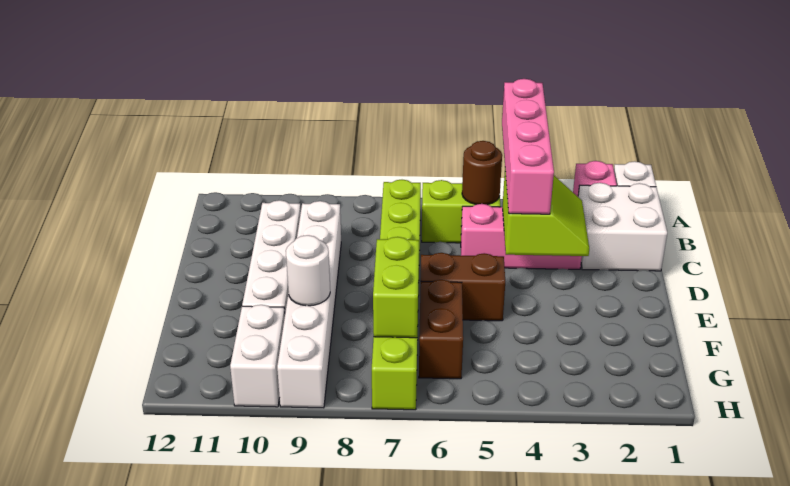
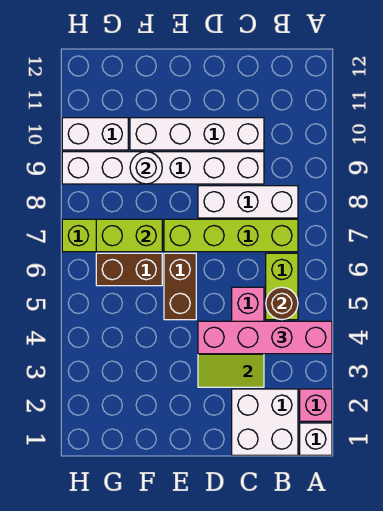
none -> white brick B8:D8 level 1

